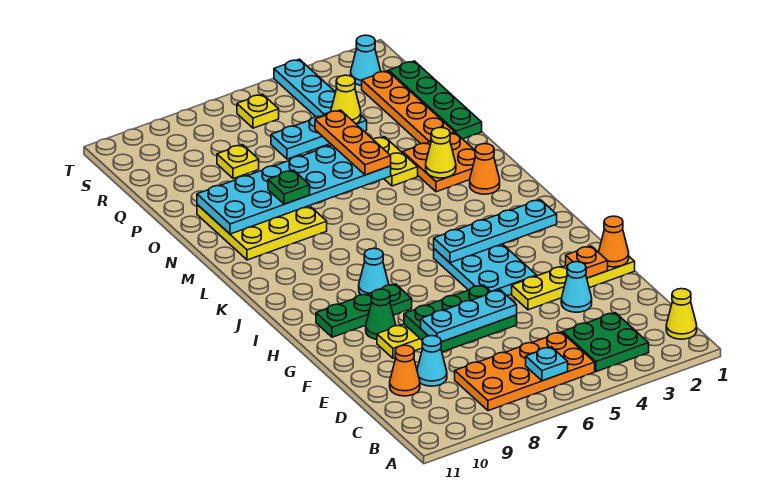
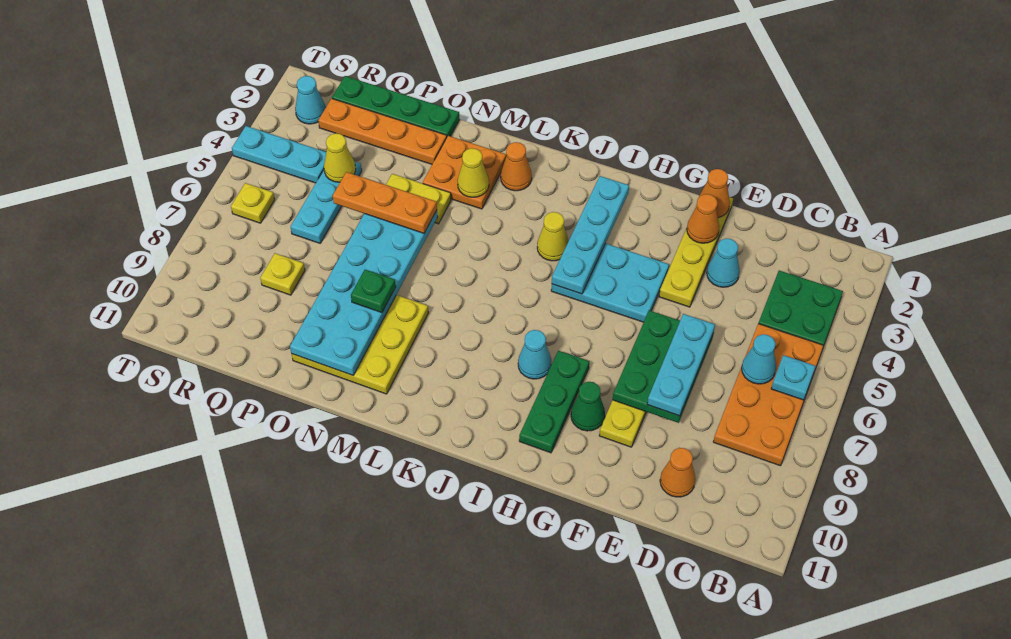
yellow cone B1 level 1 -> yellow cone J4 level 1
cyan cone D9 level 1 -> cyan cone C6 level 2
orange plate F2 level 2 -> orange cone F2 level 2

